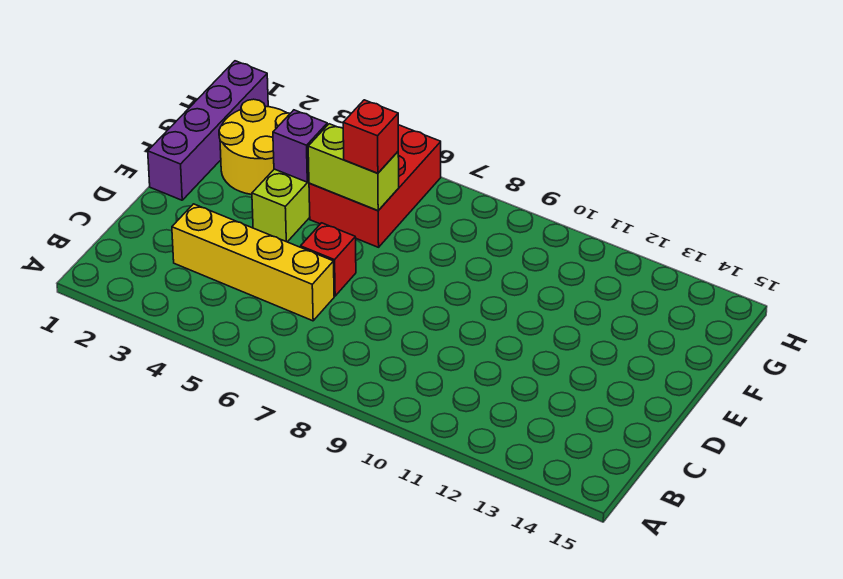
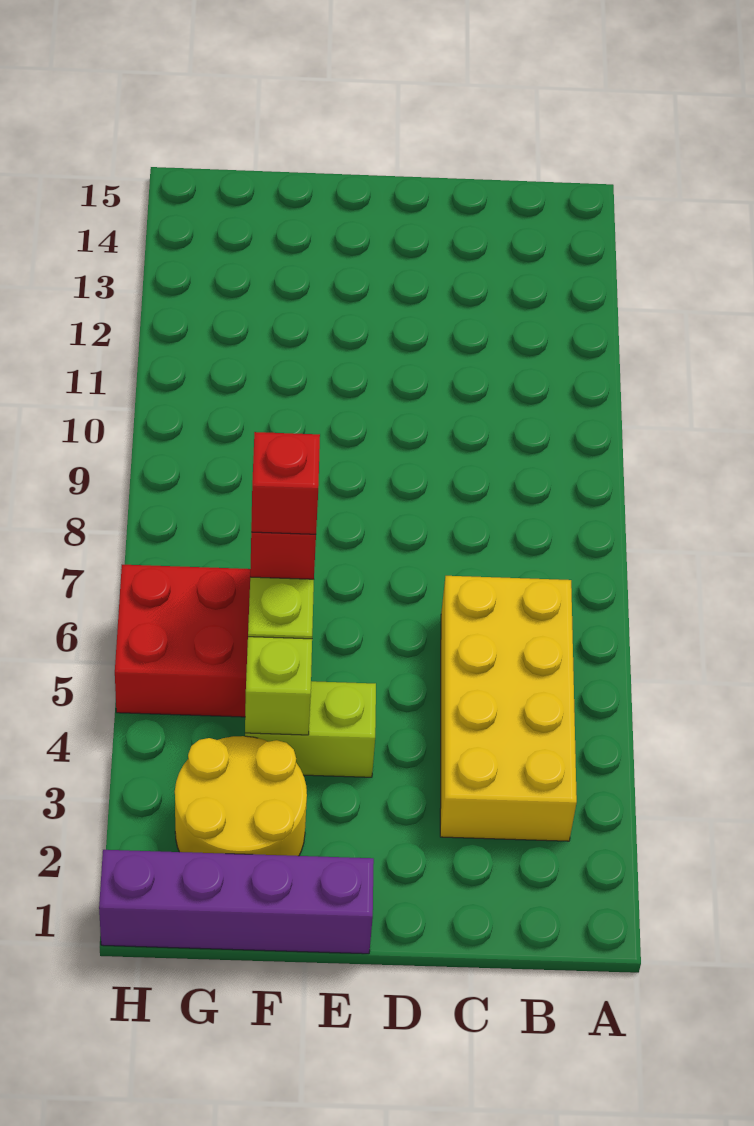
yellow brick C3:C6 level 1 -> yellow brick B3:C6 level 1
red brick D6 level 1 -> red brick F6 level 4
purple brick F4 level 2 -> lime brick F4 level 2

